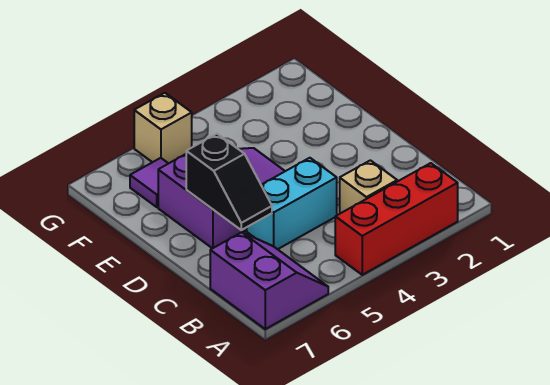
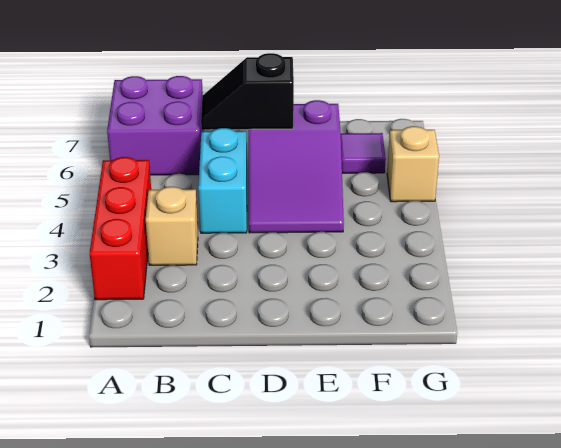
purple slope A6:B7 level 1 top 7 -> purple brick A6:B7 level 1

